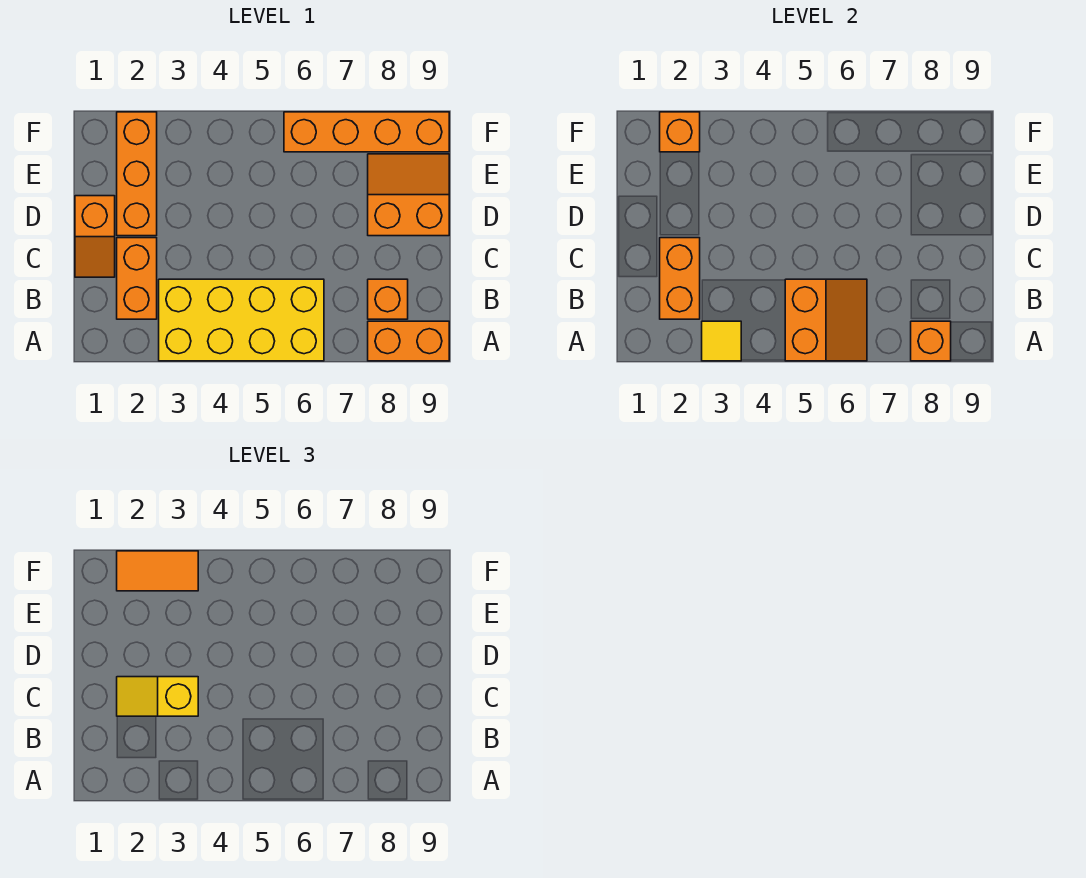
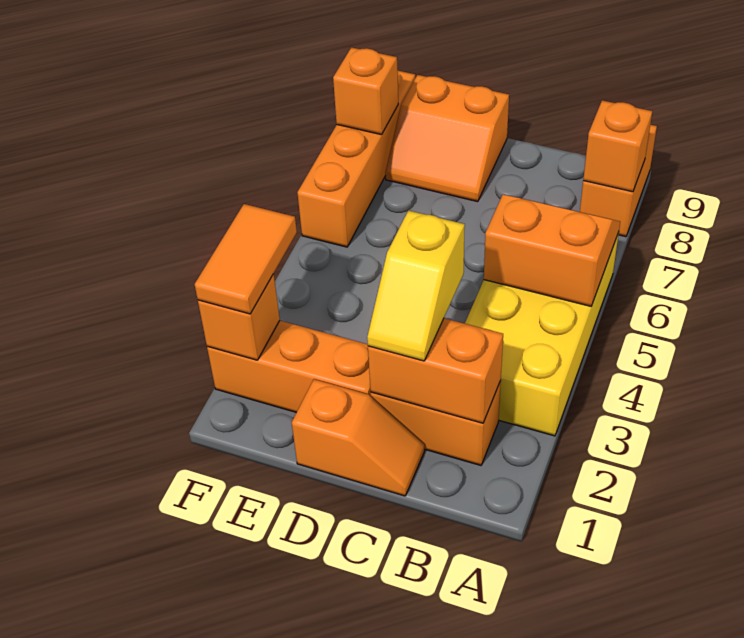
yellow tile A3 level 2 -> none
orange brick B8 level 1 -> orange brick F8 level 2
orange slope D8:E9 level 1 top D -> orange slope D8:E9 level 1 top 9

